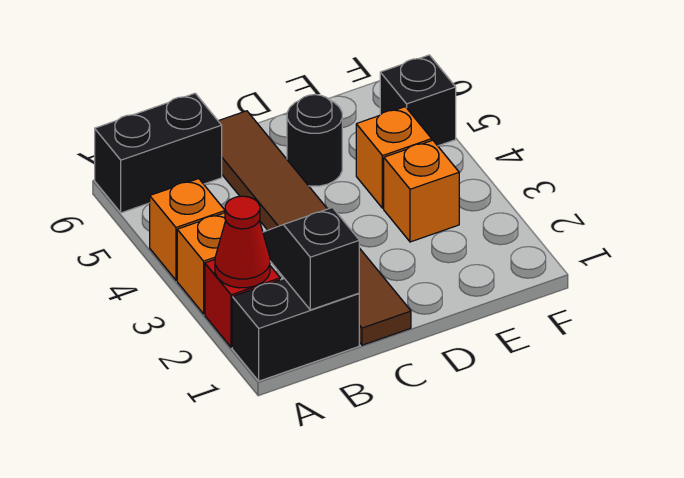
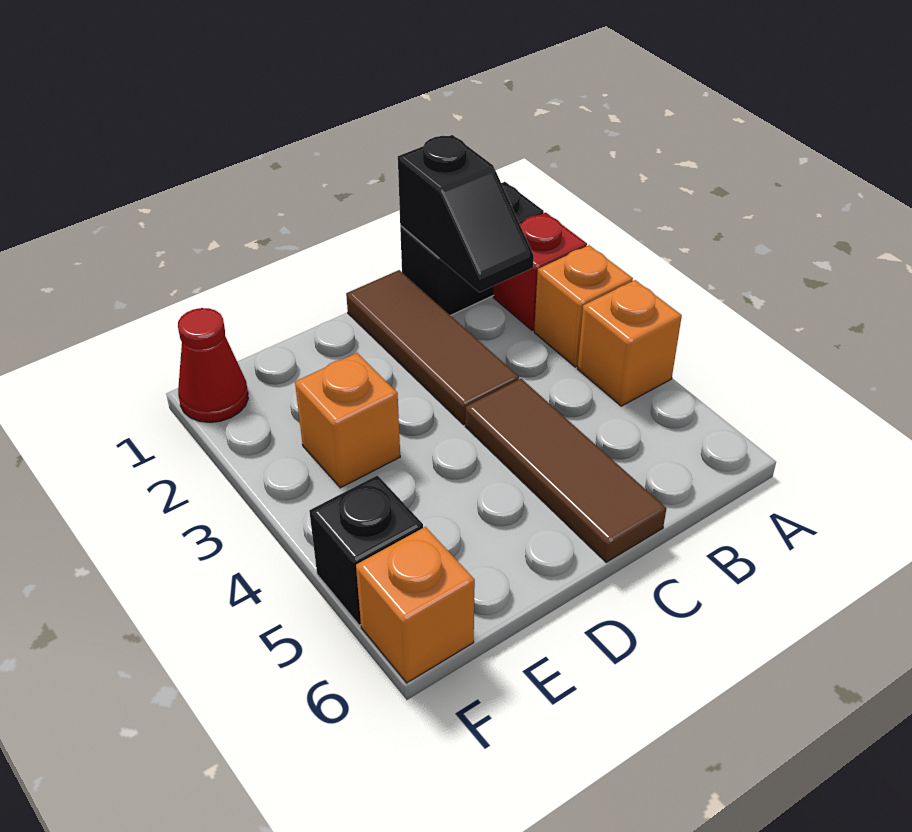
red cone A2 level 2 -> red cone F1 level 1
black brick A6:B6 level 1 -> none
black round brick D5 level 1 -> none
orange brick E4 level 1 -> orange brick F6 level 1

